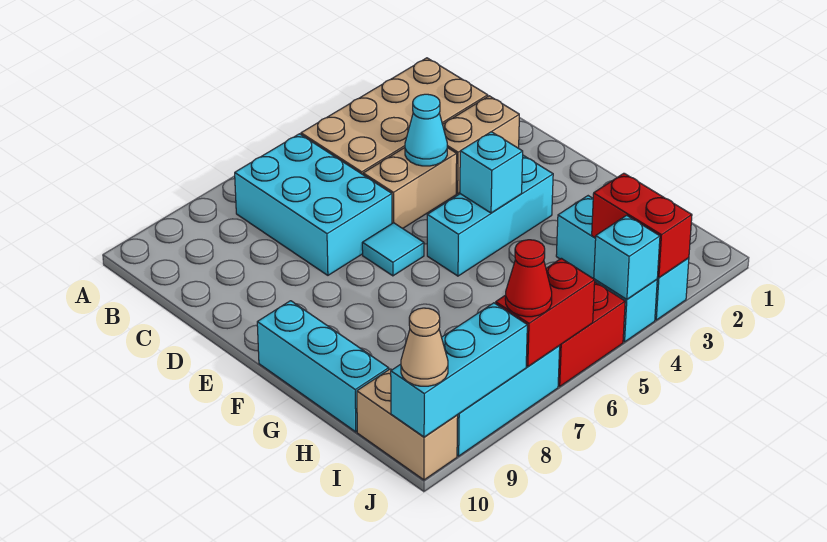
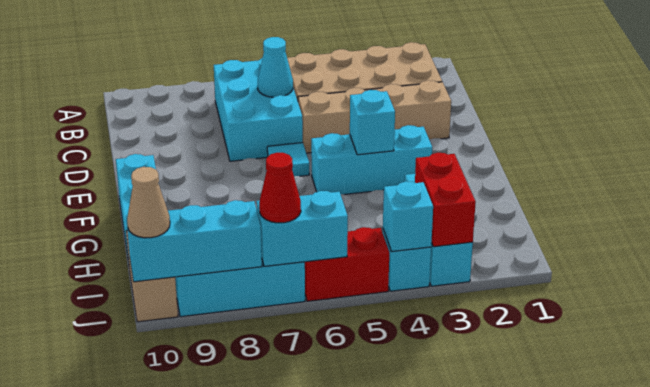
cyan cone D4 level 2 -> cyan cone C6 level 2
red brick J6:J7 level 2 -> cyan brick J6:J7 level 2

